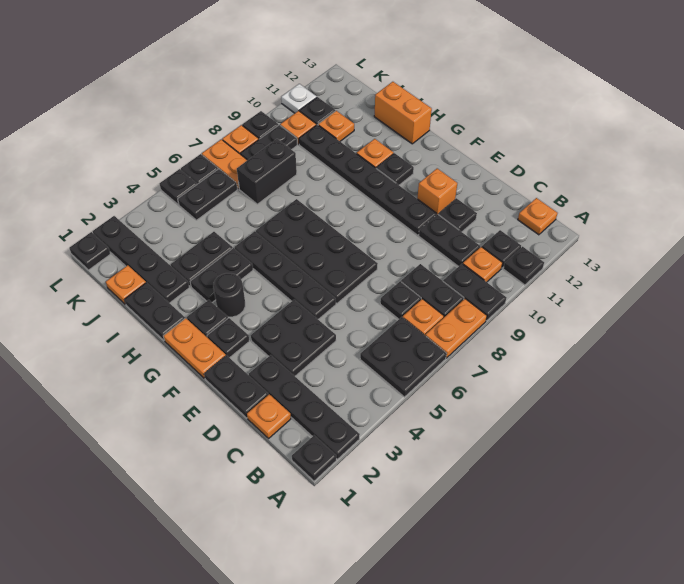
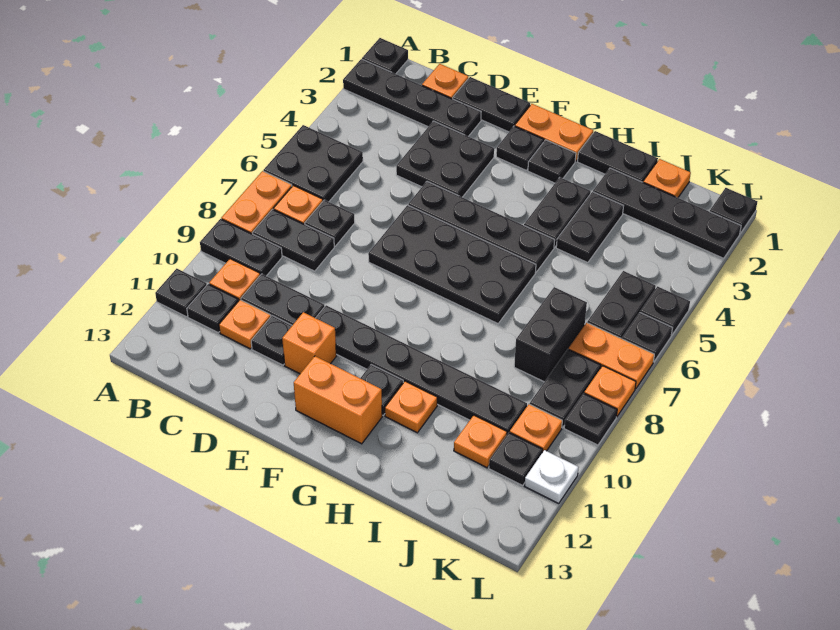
orange plate B13 level 1 -> orange plate C11 level 1
black round brick G3 level 1 -> none
orange brick H13:I13 level 1 -> orange brick F12:G12 level 1

